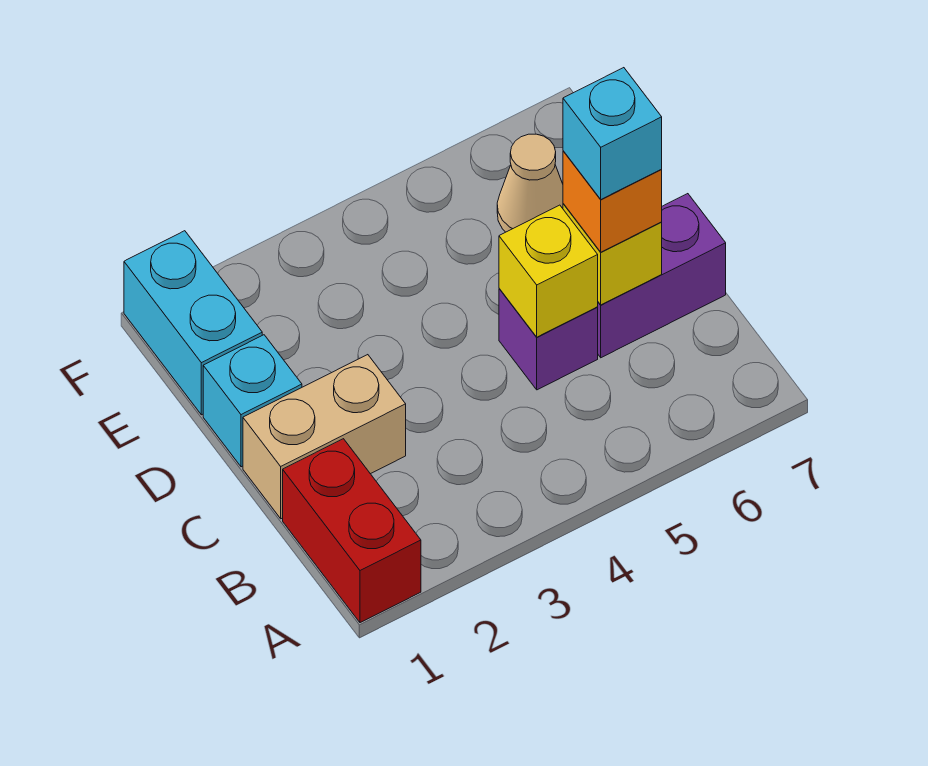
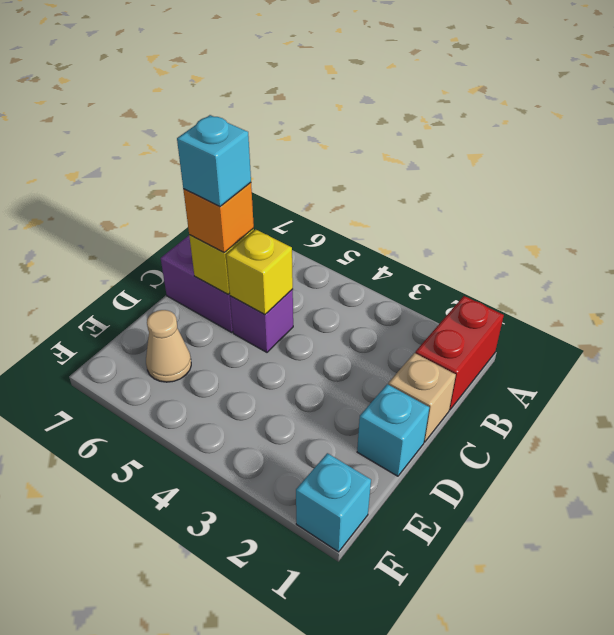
tan brick C1:C2 level 1 -> tan brick C1 level 1
cyan brick E1:F1 level 1 -> cyan brick F1 level 1

